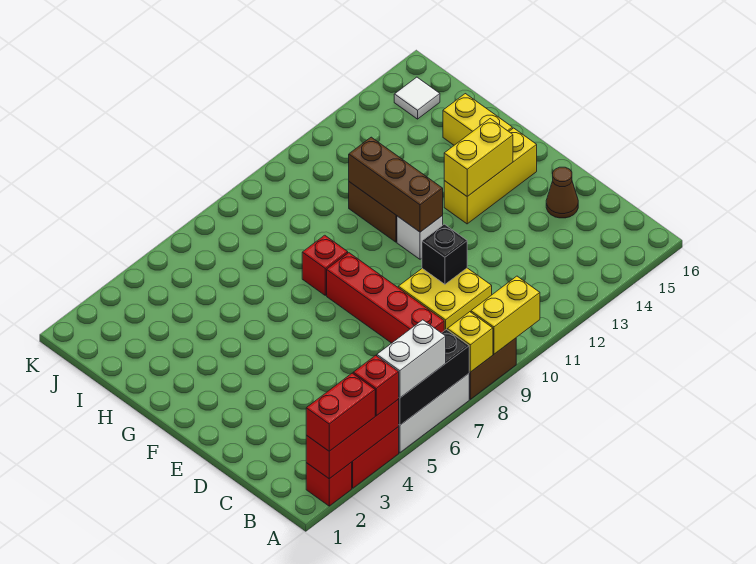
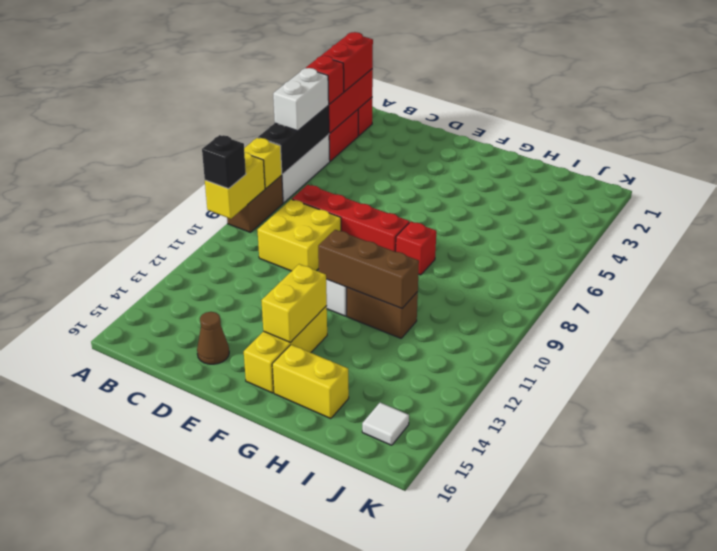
black brick D10 level 2 -> black brick A10 level 3

